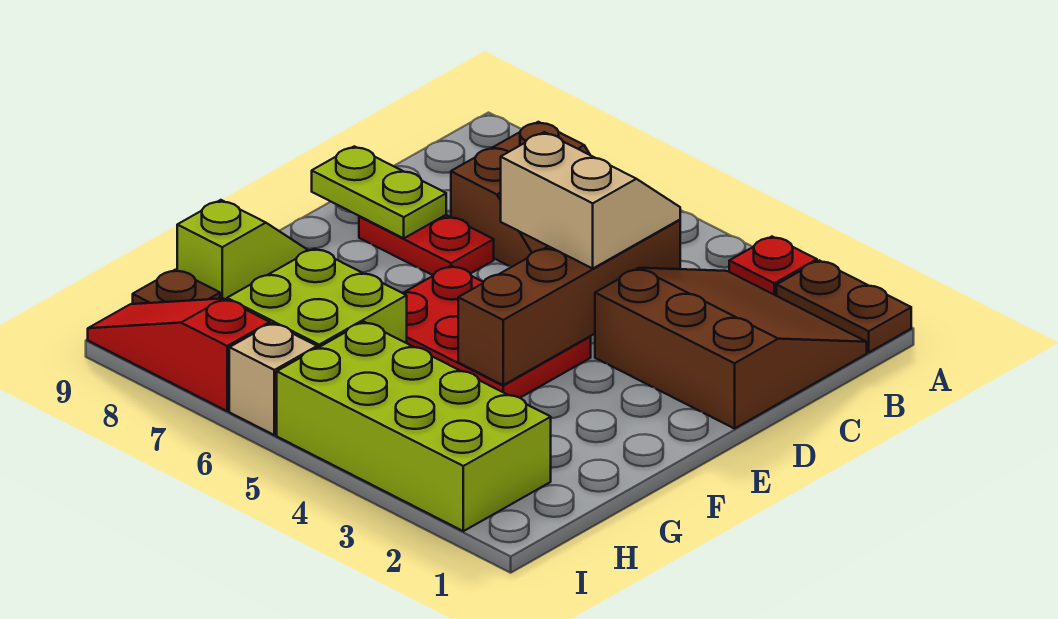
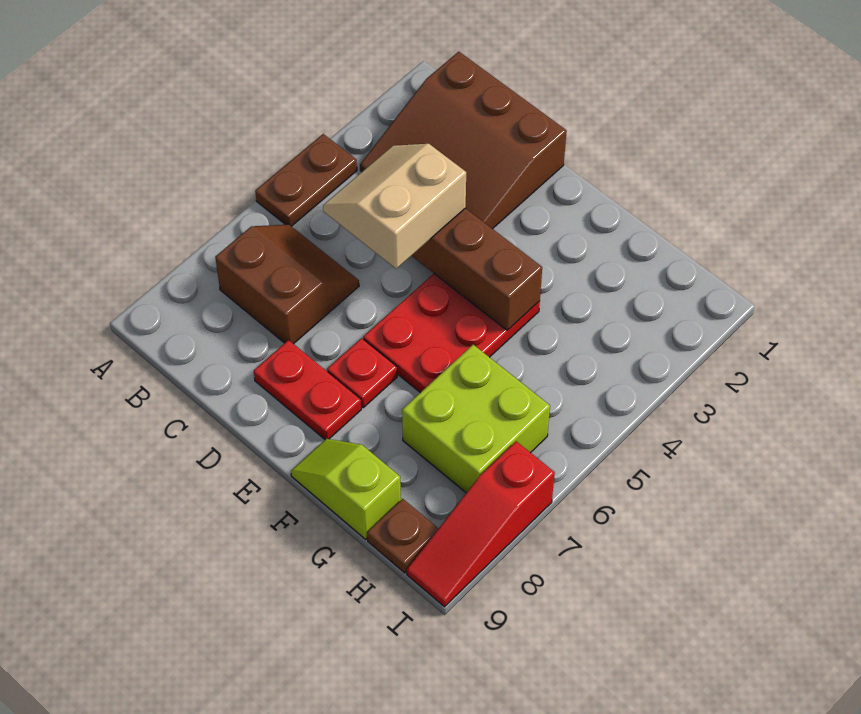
brown plate A1:A2 level 1 -> brown plate A4:A5 level 1
red plate A3 level 1 -> red plate E7 level 1
brown slope B1:D3 level 1 top D -> brown slope B1:D3 level 1 top 1
red plate D7:D8 level 1 -> red plate D8:E8 level 1
lime plate D8:D9 level 2 -> none
lime brick H2:I5 level 1 -> none
tan brick I6 level 1 -> none

